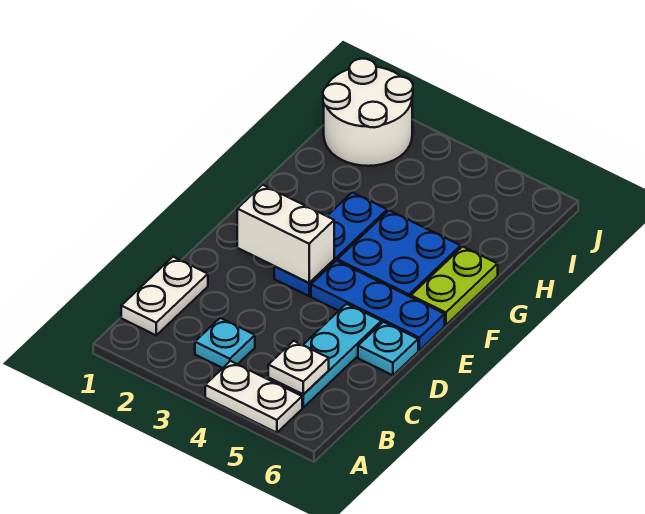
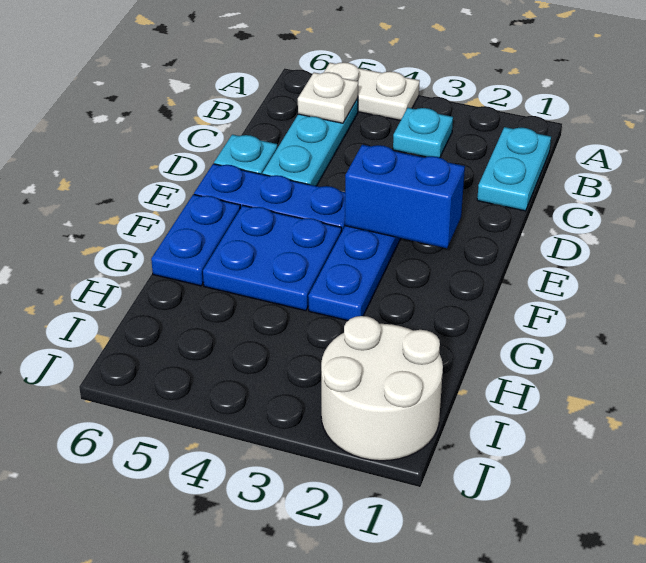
white plate B1:C1 level 1 -> cyan plate B1:C1 level 1
white brick E2:E3 level 2 -> blue brick E2:E3 level 2
lime plate F6:G6 level 1 -> blue plate F6:G6 level 1

